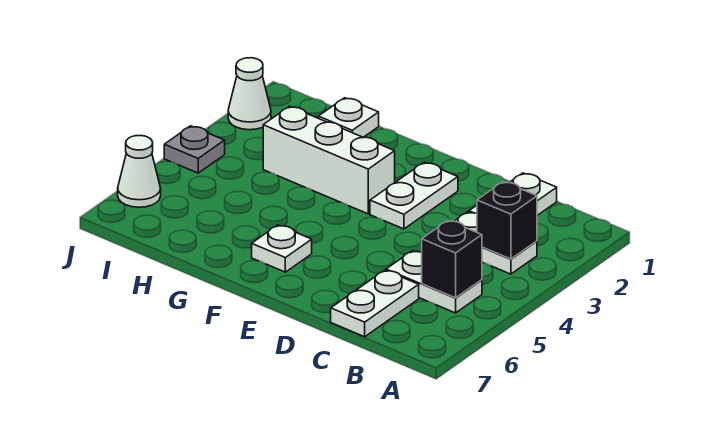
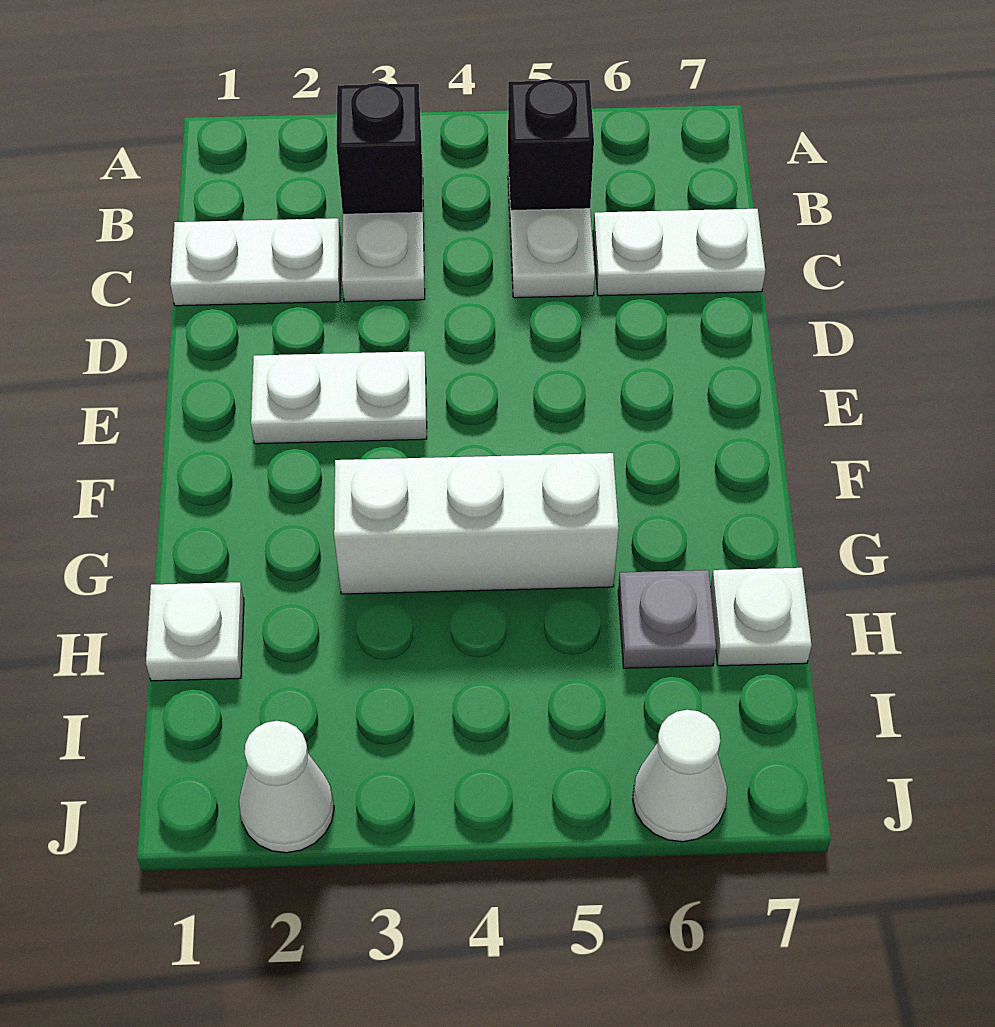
white brick F3:H3 level 1 -> white brick G3:G5 level 1
white plate F6 level 1 -> white plate H7 level 1
grey plate J4 level 1 -> grey plate H6 level 1

